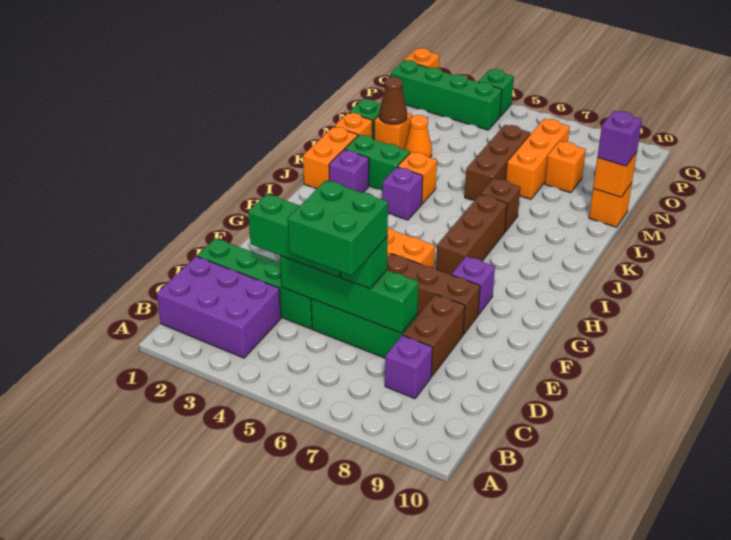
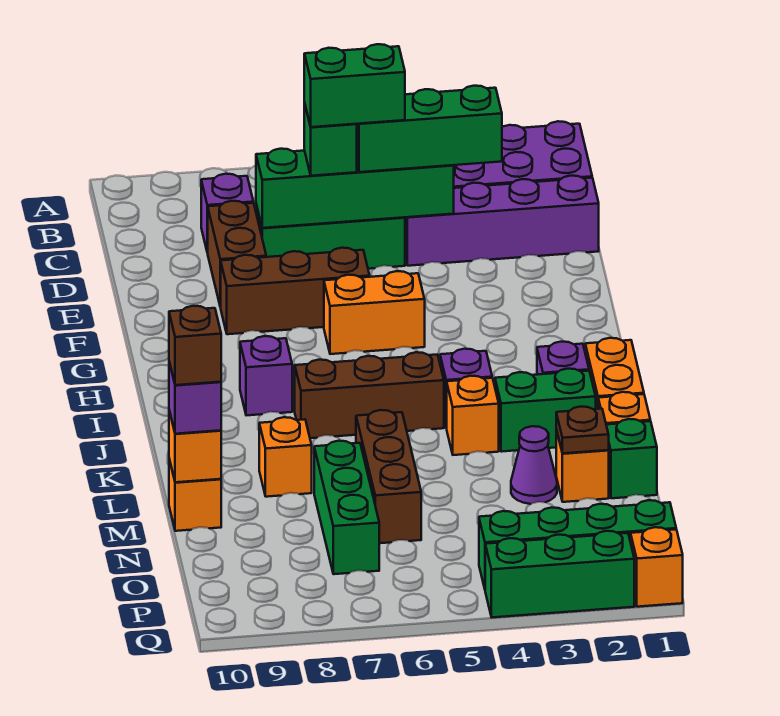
green brick C5:D6 level 4 -> green brick D5:D6 level 4
green brick D1:D4 level 1 -> purple brick D1:D4 level 1
purple brick G8 level 1 -> purple brick I8 level 1
brown brick H7:J7 level 1 -> brown brick J5:J7 level 1
brown brick K7 level 1 -> brown brick M10 level 4
brown cone M2 level 2 -> brown plate M2 level 2
orange cone M3 level 1 -> purple cone M3 level 1
orange brick M7:O7 level 1 -> green brick M7:O7 level 1
orange brick N8 level 1 -> orange brick L8 level 1
green brick Q4 level 1 -> green brick Q2:Q4 level 1

